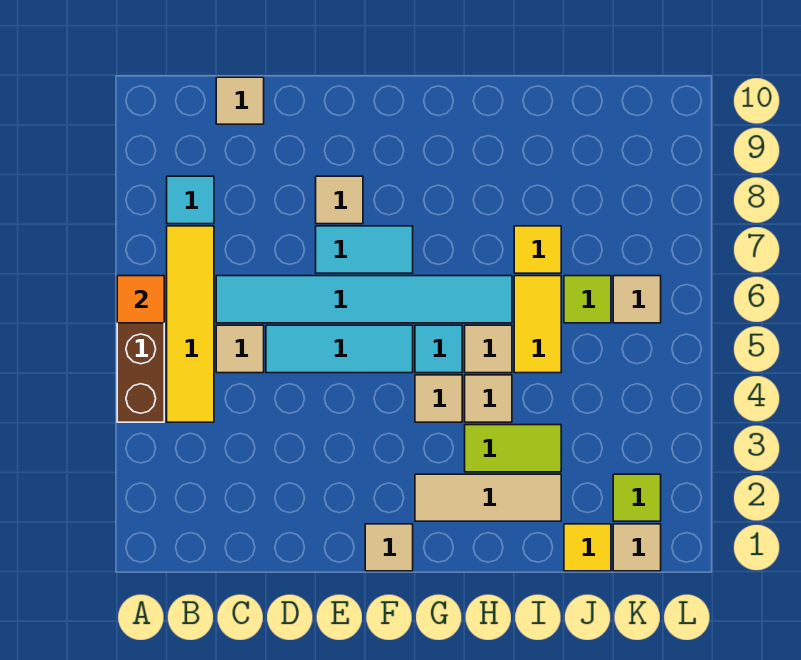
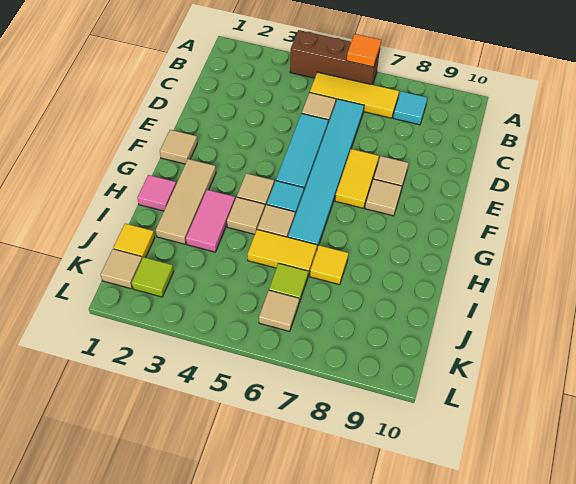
yellow tile B4:B7 level 1 -> yellow tile B5:B7 level 1
tan tile C10 level 1 -> tan tile F8 level 1
cyan tile E7:F7 level 1 -> yellow tile E7:F7 level 1
none -> pink tile H1 level 1
lime tile H3:I3 level 1 -> pink tile H3:I3 level 1

